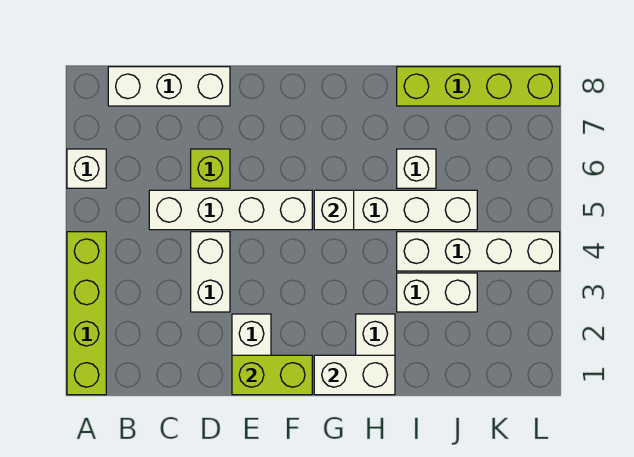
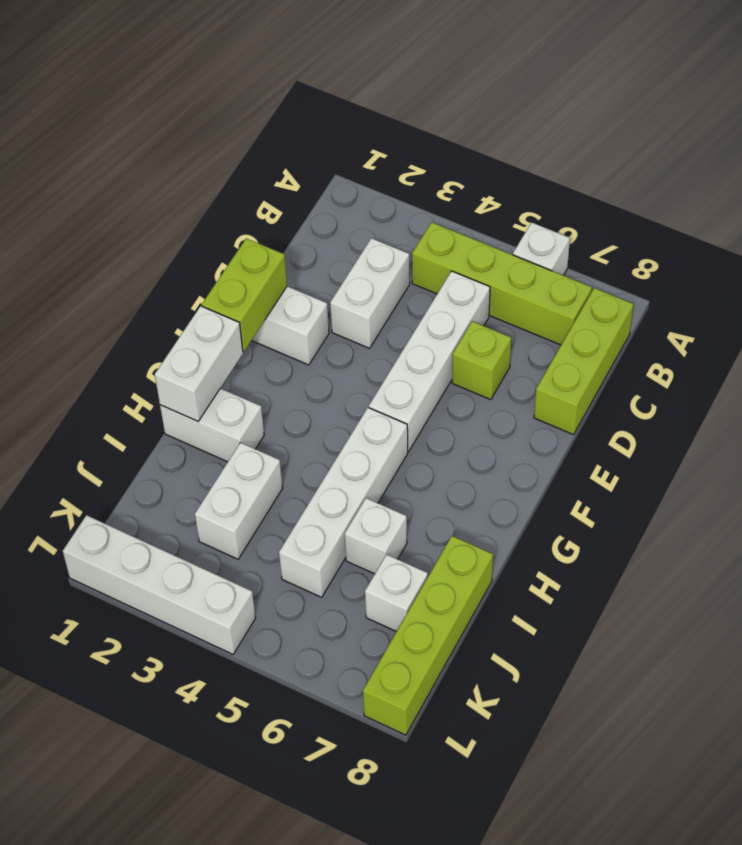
lime brick A1:A4 level 1 -> lime brick B4:B7 level 1
white brick B8:D8 level 1 -> lime brick B8:D8 level 1
white brick D3:D4 level 1 -> white brick C3:D3 level 1
white brick G5 level 2 -> white brick J7 level 1
white brick I4:L4 level 1 -> white brick L1:L4 level 1

